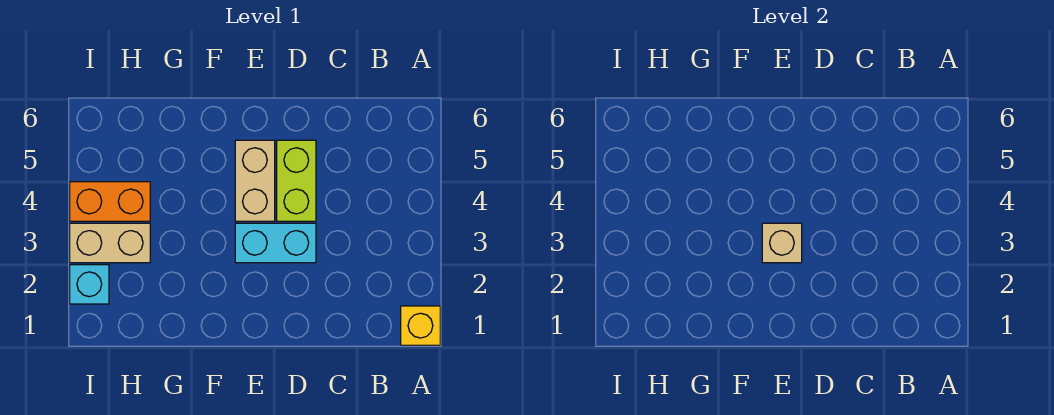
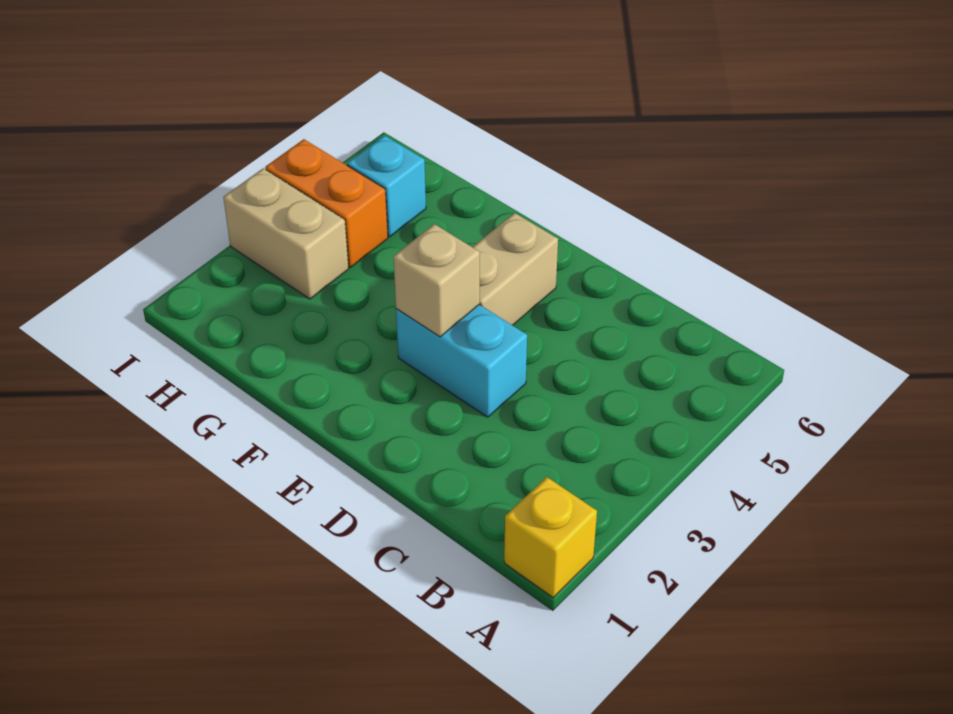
lime brick D4:D5 level 1 -> none
cyan brick I2 level 1 -> cyan brick H5 level 1

